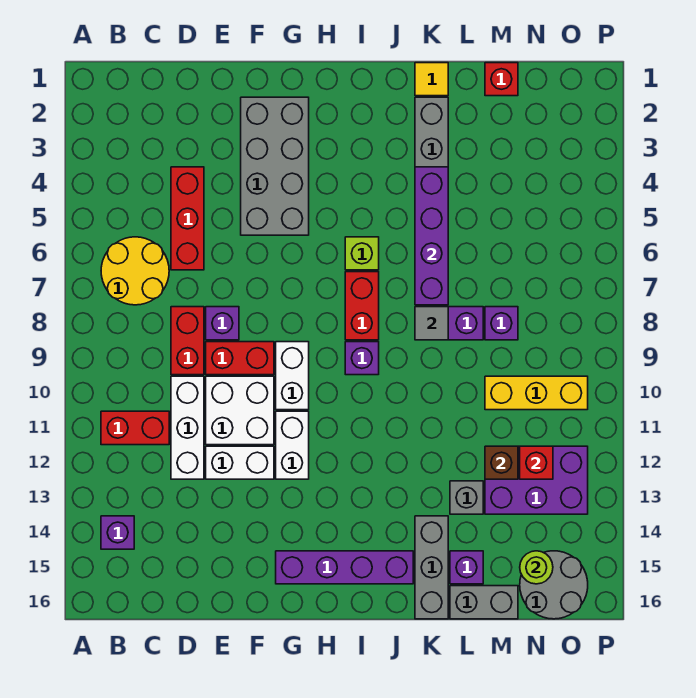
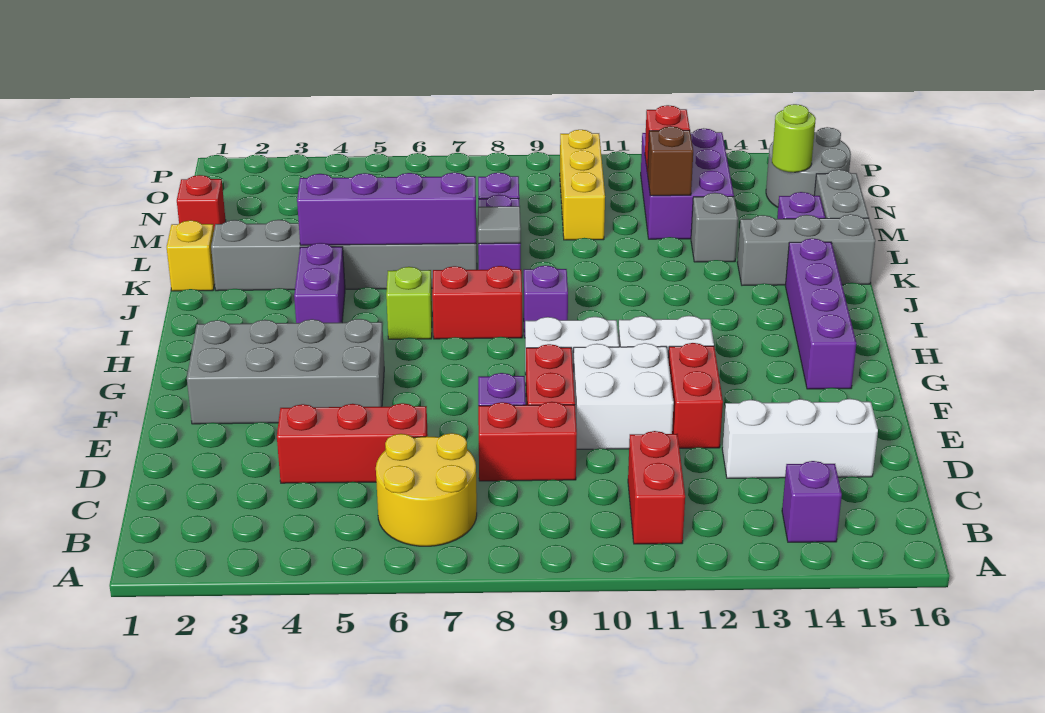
white brick D10:D12 level 1 -> white brick D13:D15 level 1
white brick E12:F12 level 1 -> red brick E12:F12 level 1
none -> purple brick I4:J4 level 1
yellow tile K1 level 1 -> yellow brick K1 level 1

